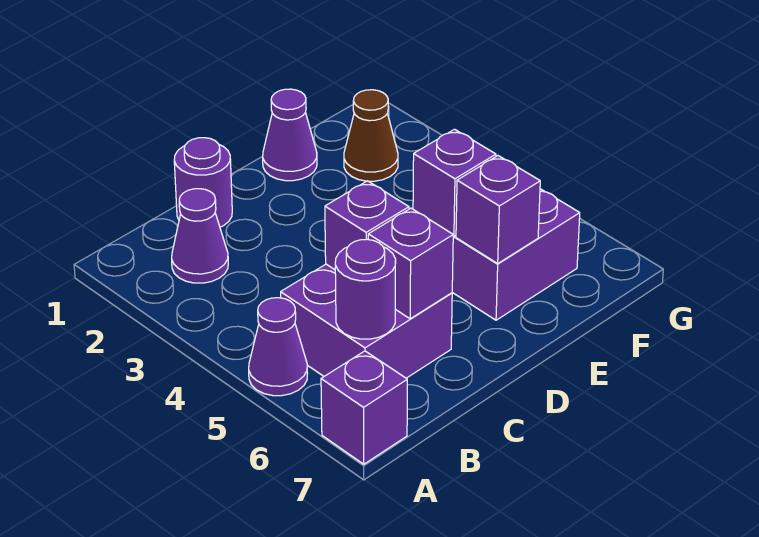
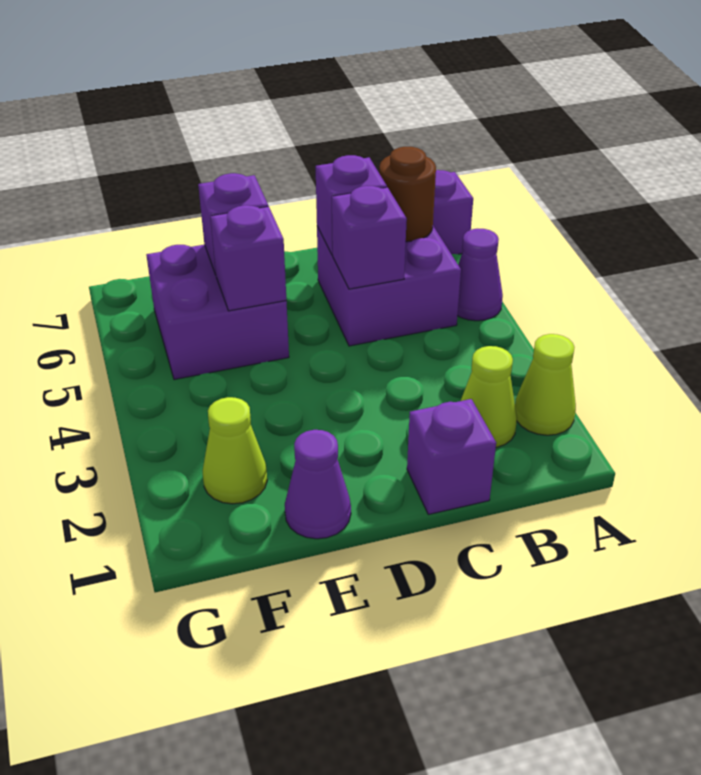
none -> lime cone A2 level 1
purple cone B2 level 1 -> lime cone B2 level 1
purple round brick B6 level 2 -> brown round brick B6 level 2
purple round brick C1 level 1 -> purple brick C1 level 1
brown cone F2 level 1 -> lime cone F2 level 1

